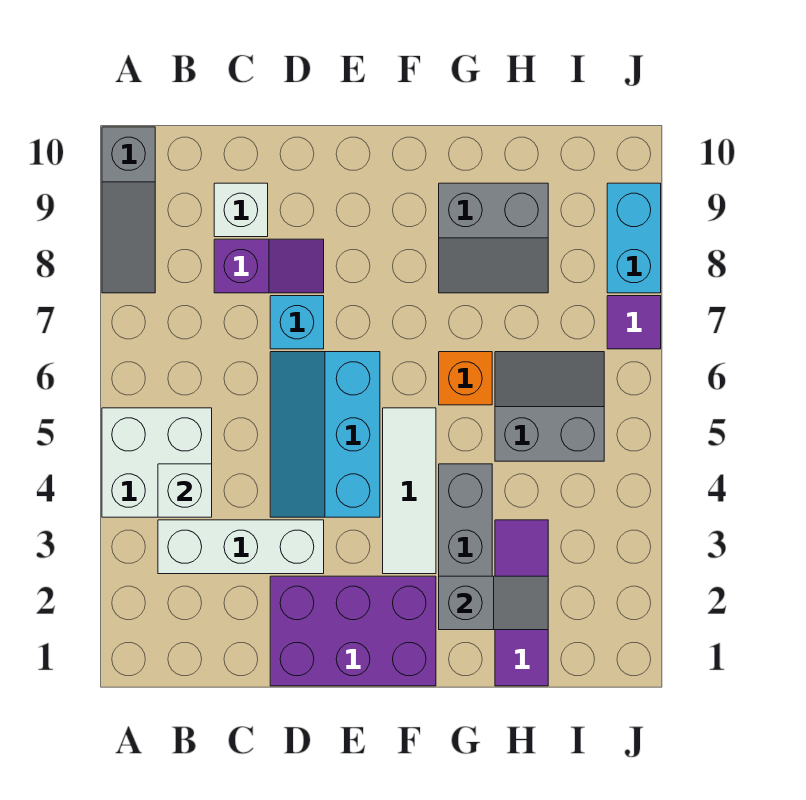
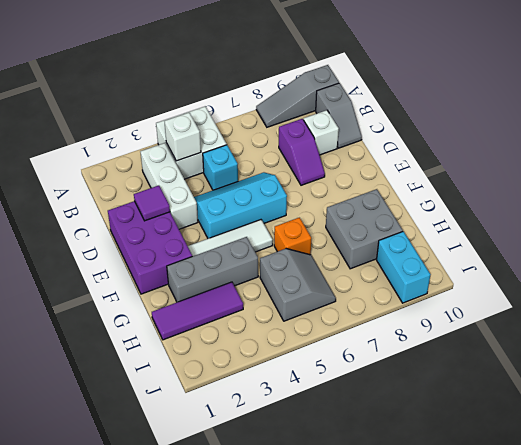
cyan brick D7 level 1 -> cyan brick C5 level 1
grey slope G2:H2 level 2 top G -> grey slope B10:C10 level 1 top B
grey slope G8:H9 level 1 top 9 -> grey brick G8:H9 level 1
purple tile J7 level 1 -> purple tile D2 level 2
cyan brick J8:J9 level 1 -> cyan brick I9:J9 level 1

